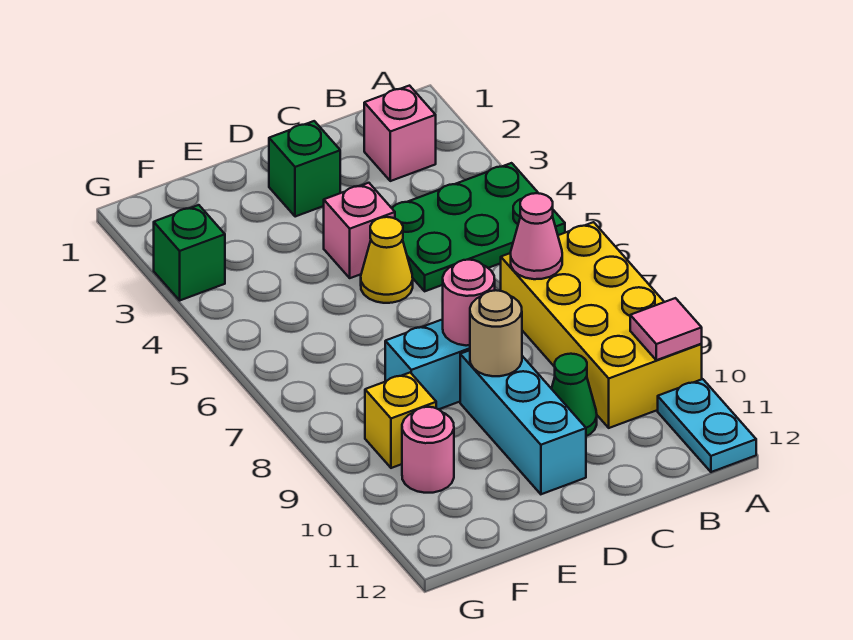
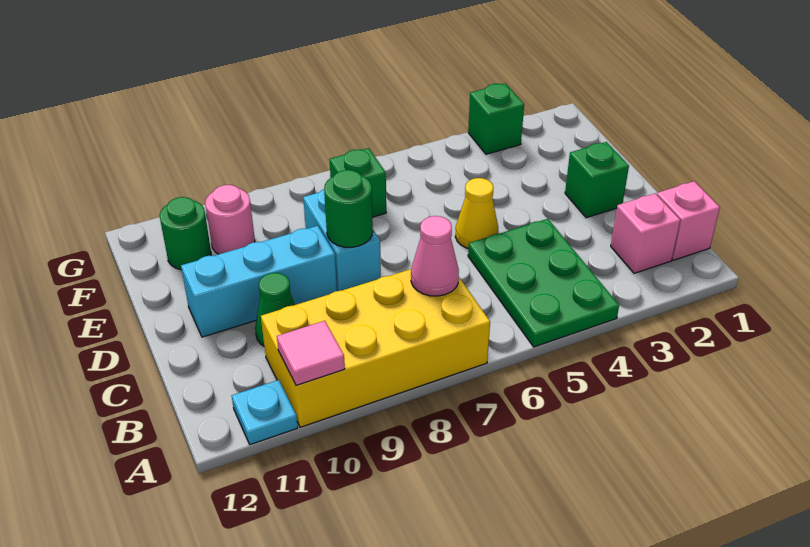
cyan plate A11:A12 level 1 -> cyan plate A11 level 1
pink brick D4 level 1 -> pink brick B1 level 1
pink round brick D8 level 2 -> green round brick D8 level 2
tan round brick D9 level 2 -> none
none -> green brick F7 level 1
yellow brick F9 level 1 -> none
none -> green round brick F11 level 1

